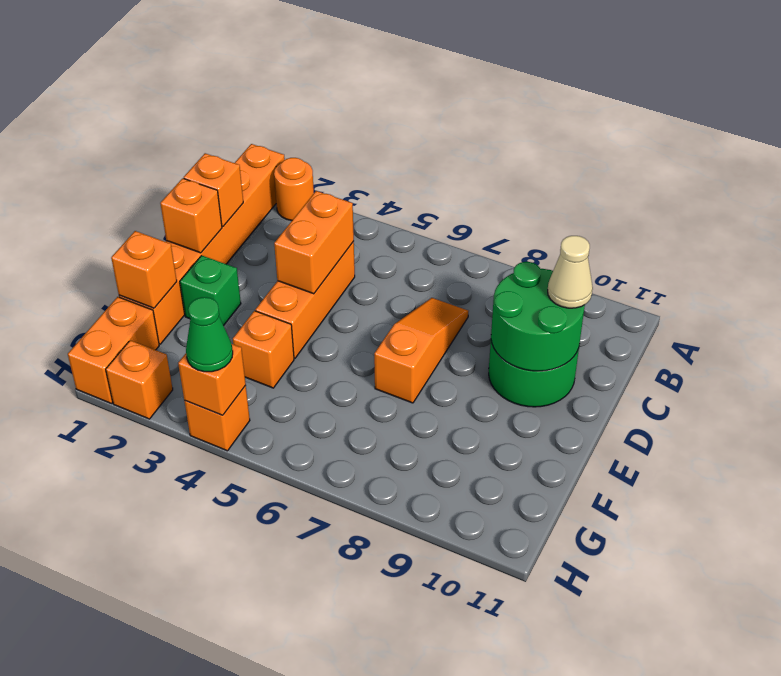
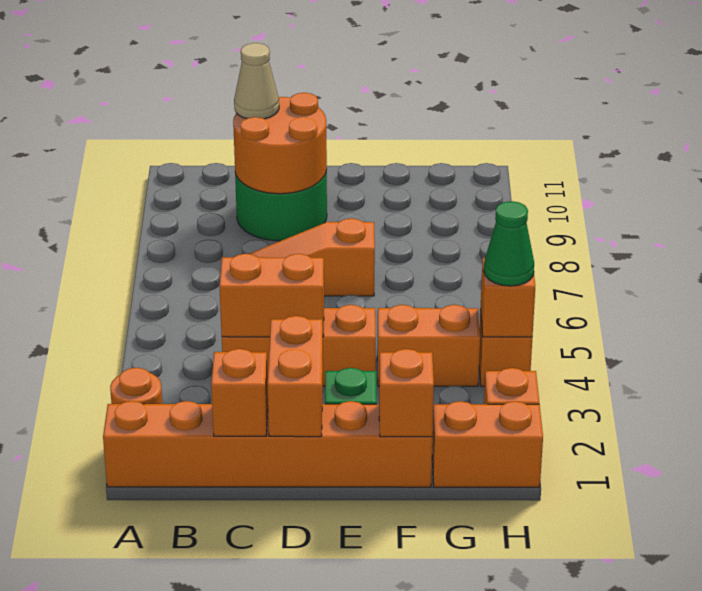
green round brick C9:D10 level 2 -> orange round brick C9:D10 level 2
orange brick D1 level 2 -> orange brick D1:D2 level 2
orange brick F4 level 1 -> orange brick F4:G4 level 1

